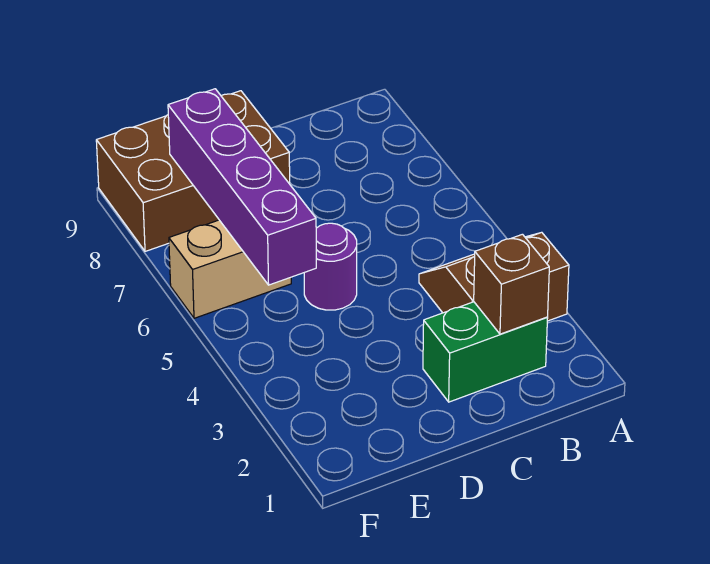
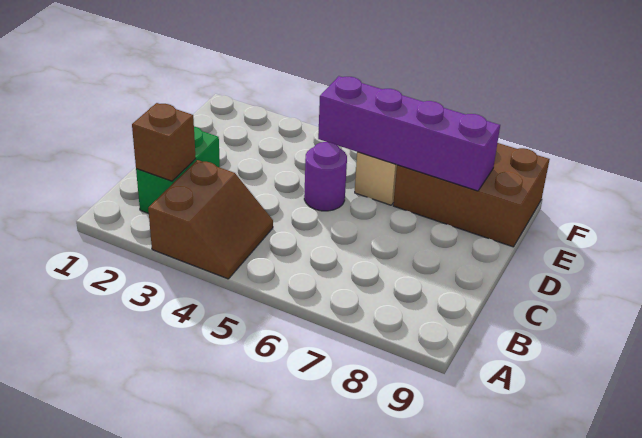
brown brick D8:F9 level 1 -> brown brick E7:F9 level 1

